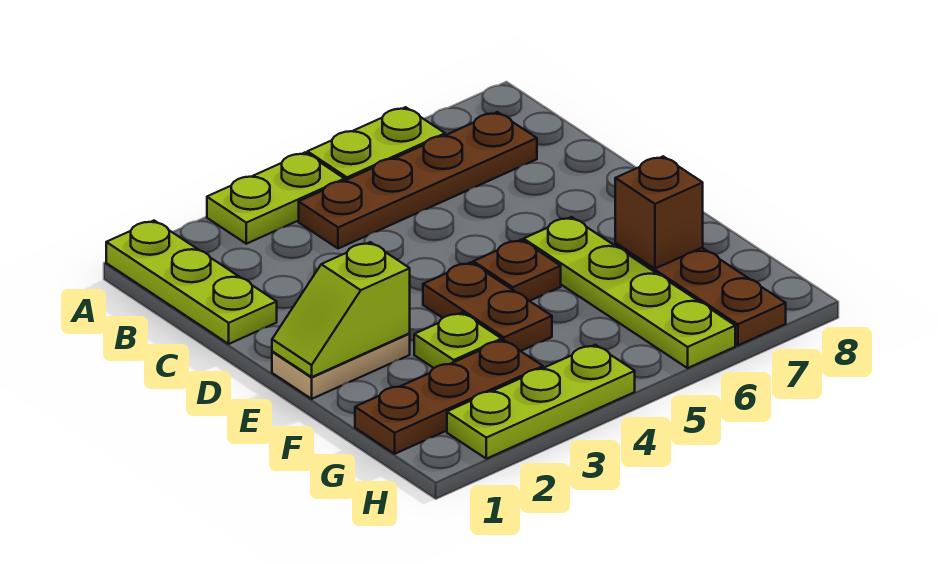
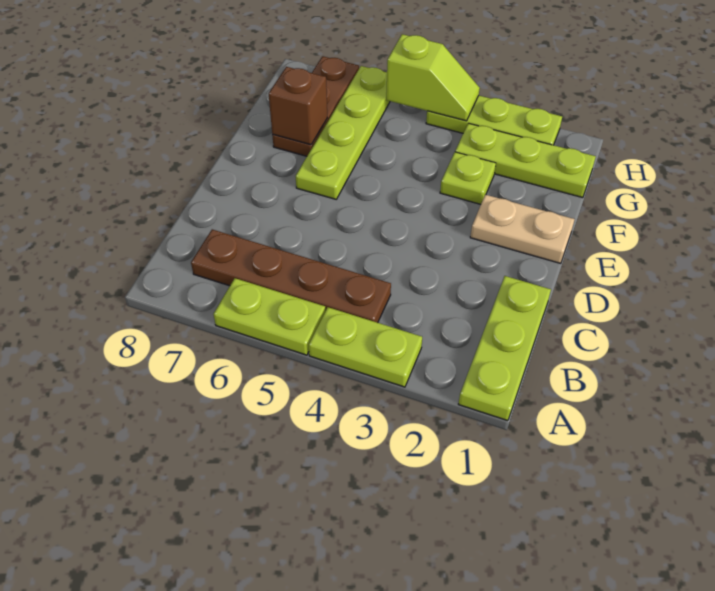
lime slope E1:E2 level 2 top 2 -> lime slope H4:H5 level 2 top 5
brown plate E4:F4 level 1 -> none
brown plate E5 level 1 -> none
brown plate G1:G3 level 1 -> lime plate G1:G3 level 1

